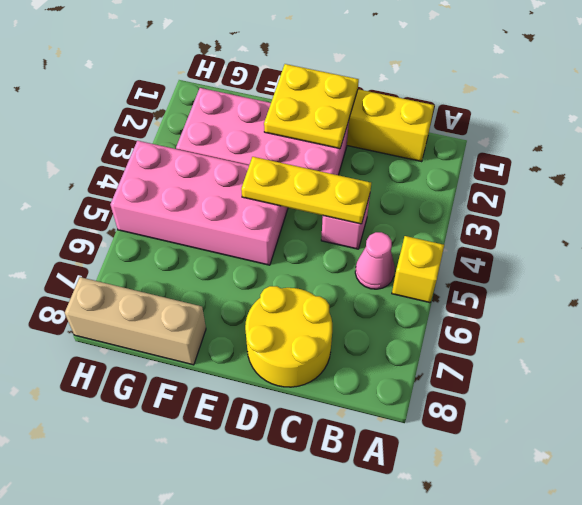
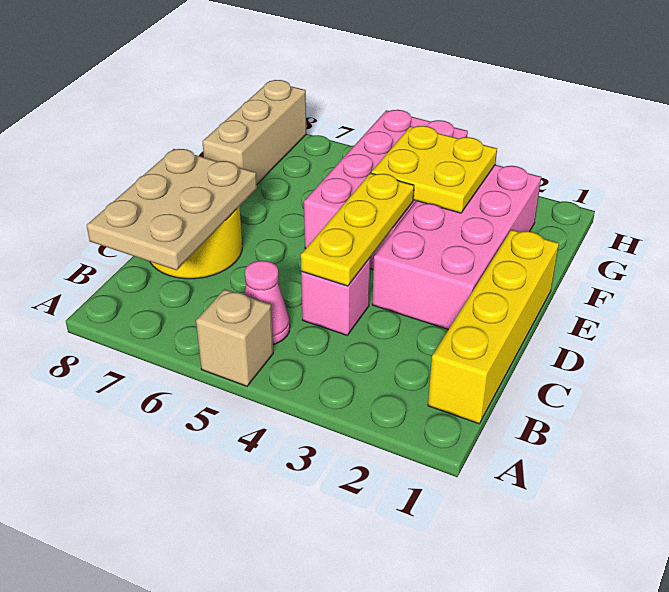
yellow brick A5 level 1 -> tan brick A5 level 1
none -> tan plate B7:D8 level 2
yellow plate D1:E2 level 2 -> yellow plate F3:G4 level 2

